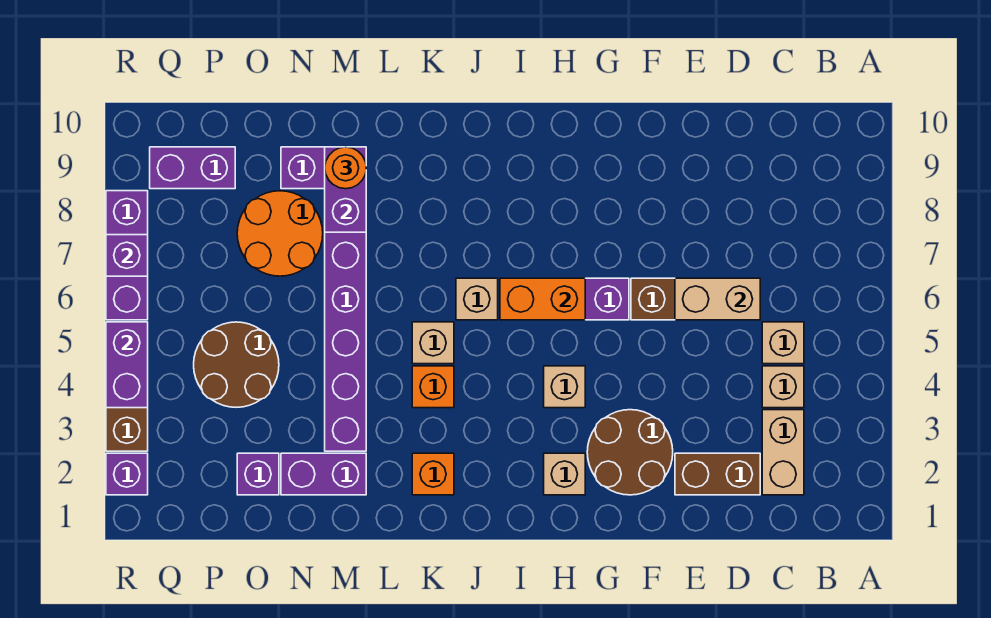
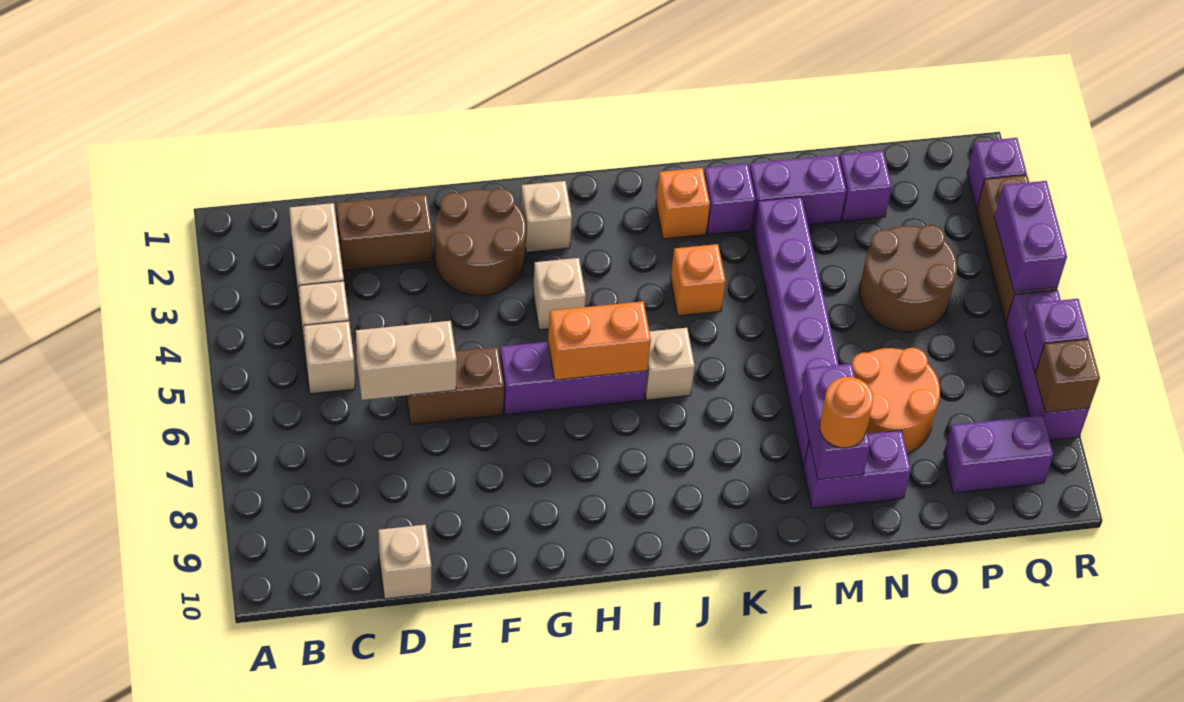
tan brick K5 level 1 -> tan brick D10 level 1
none -> purple brick L2 level 1
none -> brown brick R8 level 2

